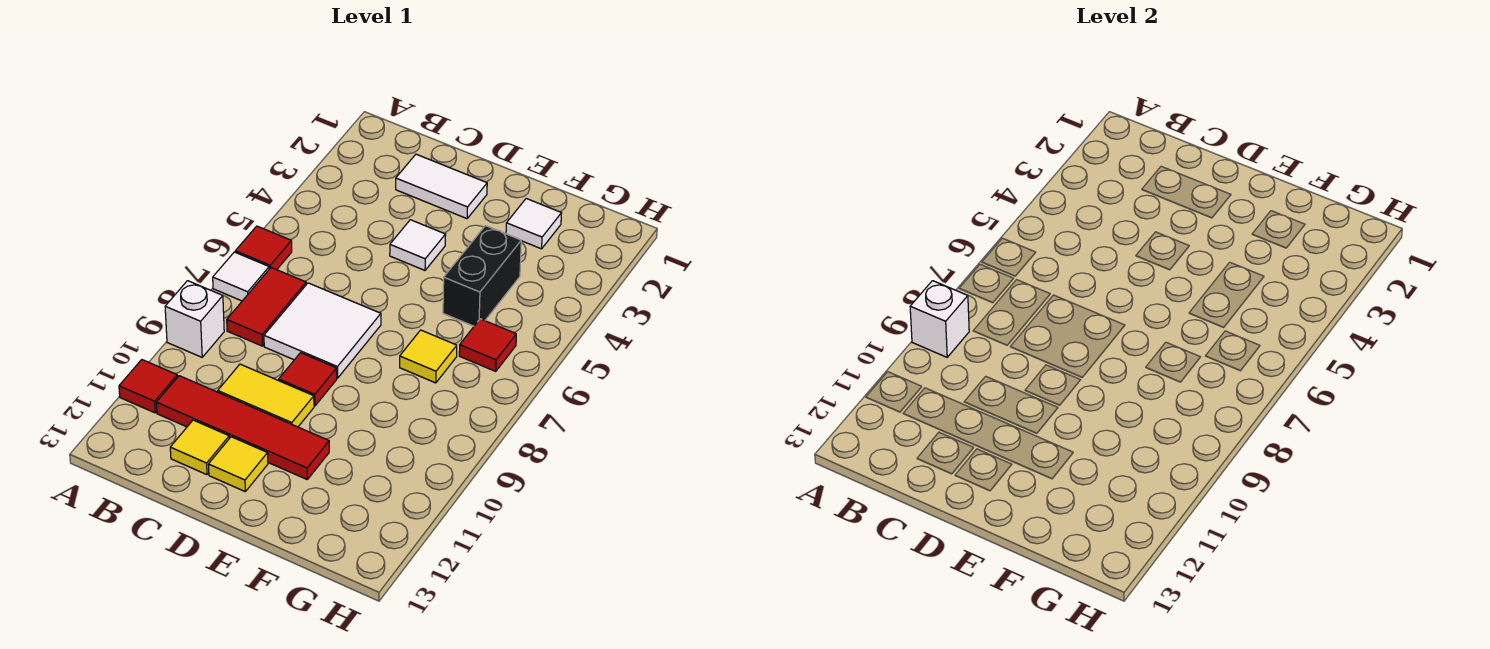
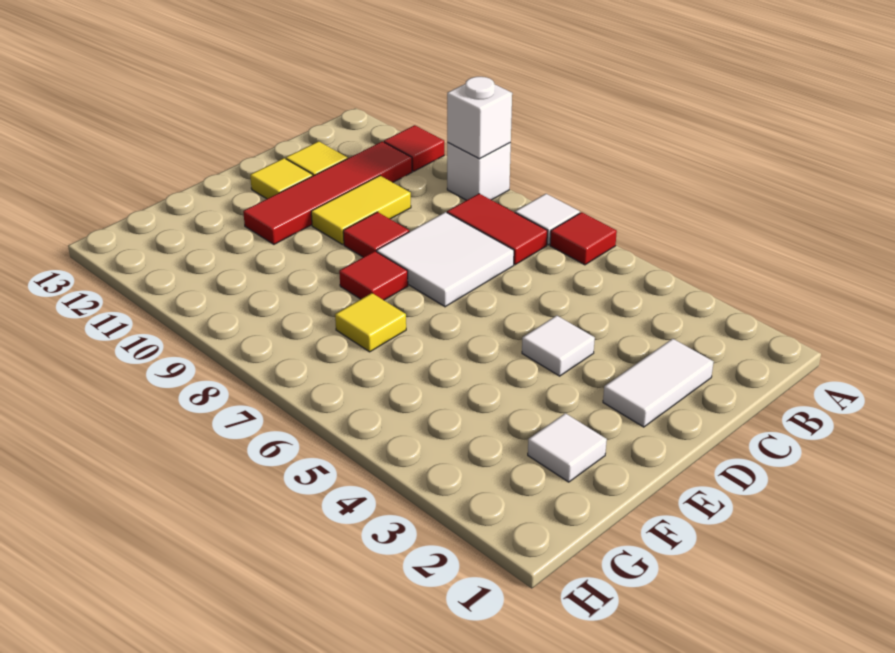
black brick F4:F5 level 1 -> none
red tile G6 level 1 -> red tile E8 level 1

